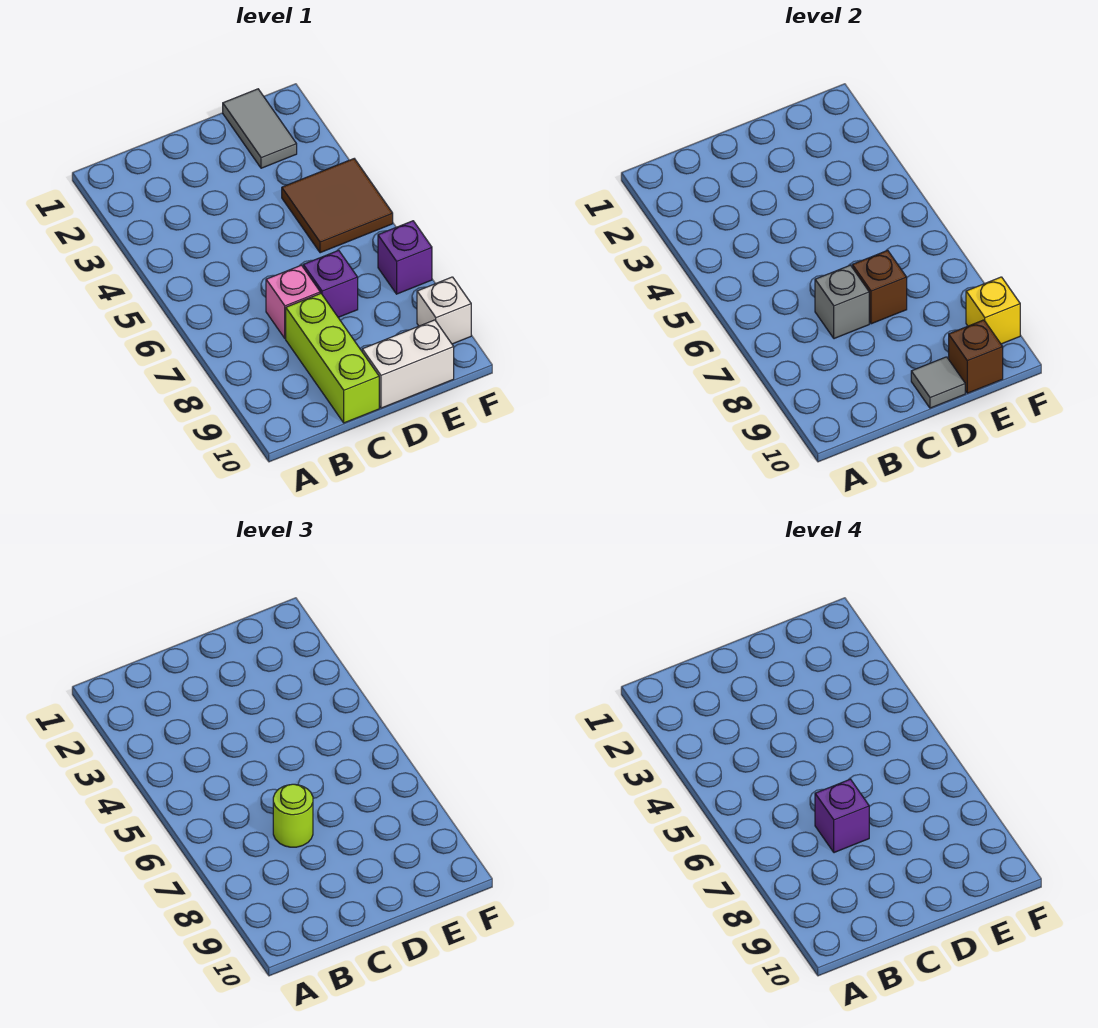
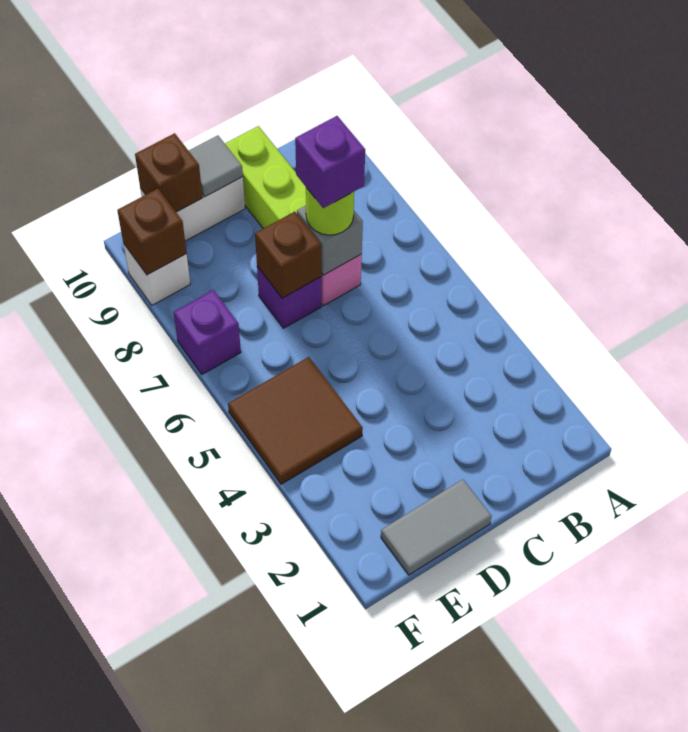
grey tile E1:E2 level 1 -> grey tile D1:E1 level 1
yellow brick F9 level 2 -> brown brick F9 level 2

